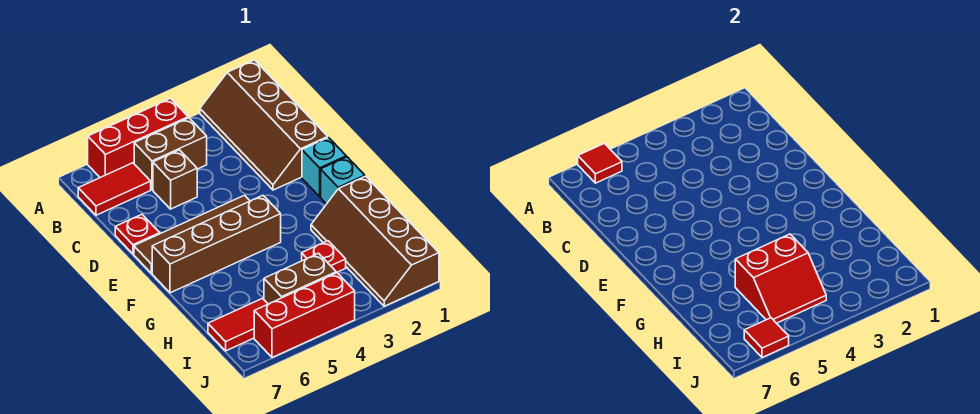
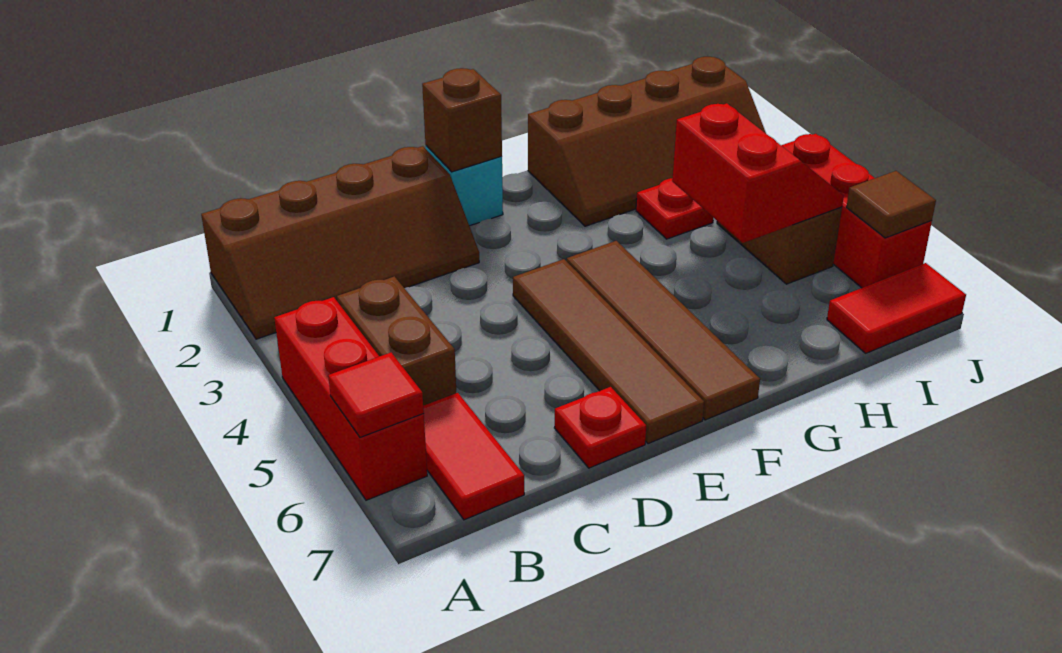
brown brick C5 level 1 -> brown brick E1 level 2
cyan brick F1 level 1 -> none
brown brick F4:F7 level 1 -> brown tile F4:F7 level 1
red tile I6:I7 level 1 -> red tile I7:J7 level 1
red tile J6 level 2 -> brown tile J6 level 2

